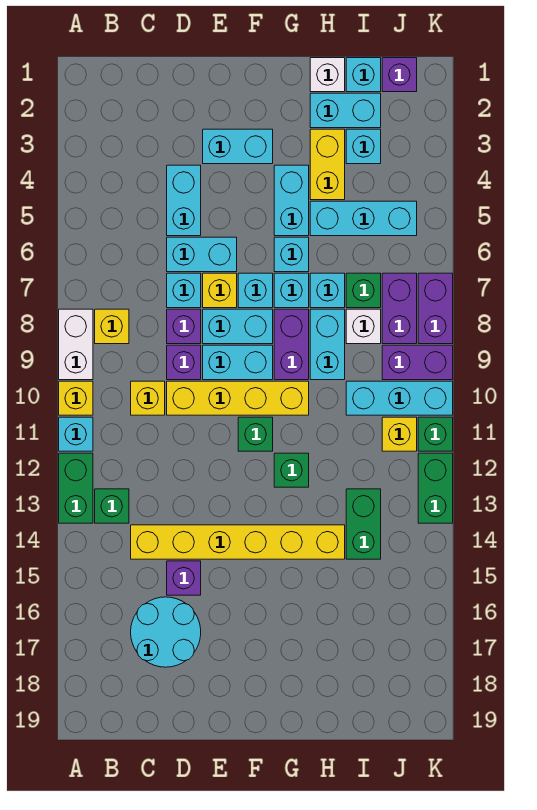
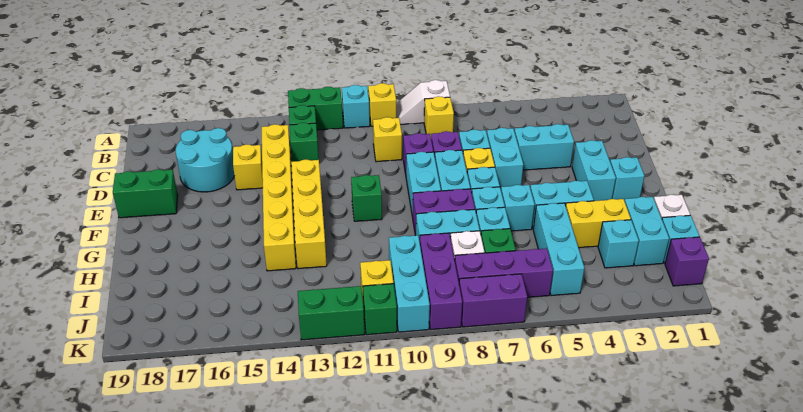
white brick A8:A9 level 1 -> white slope A8:A9 level 1 top 8
yellow brick D10:G10 level 1 -> yellow brick E13:H13 level 1
purple brick D15 level 1 -> yellow brick D15 level 1
none -> cyan brick F2 level 1
green brick G12 level 1 -> green brick C13 level 1
green brick I13:I14 level 1 -> green brick E18:E19 level 1
purple brick J7:J8 level 1 -> purple brick J6:J8 level 1
purple brick J9:K9 level 1 -> purple brick I9:K9 level 1

